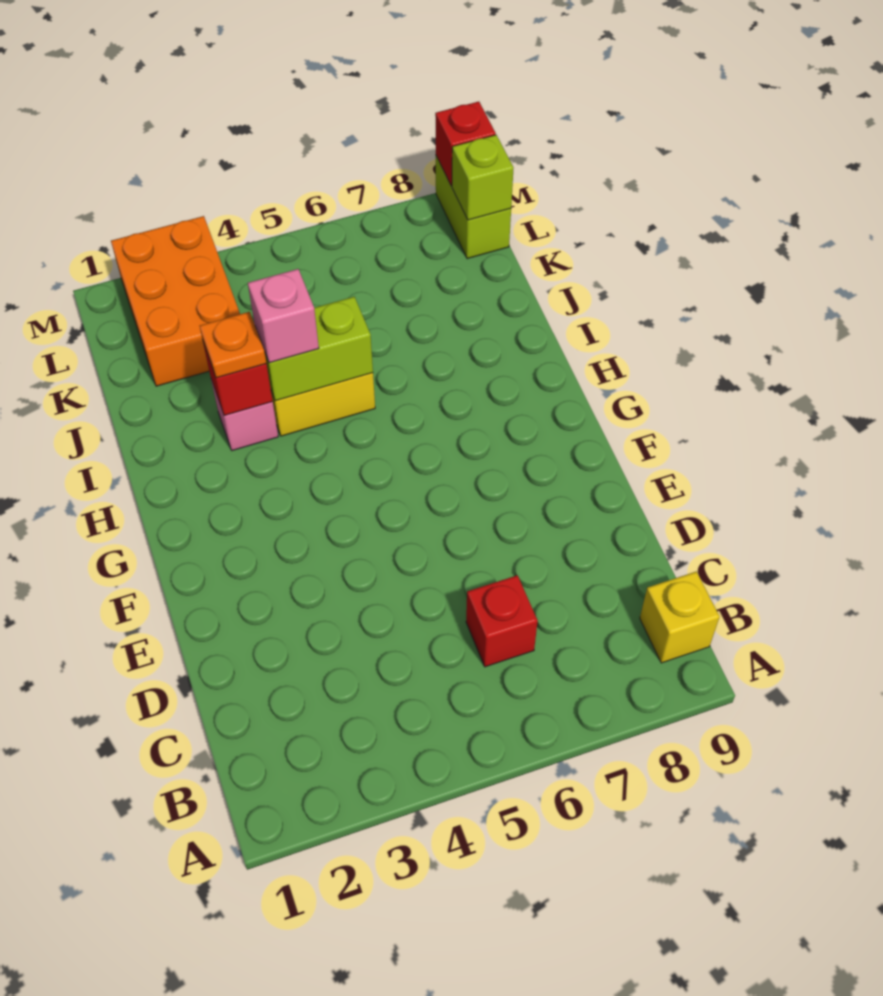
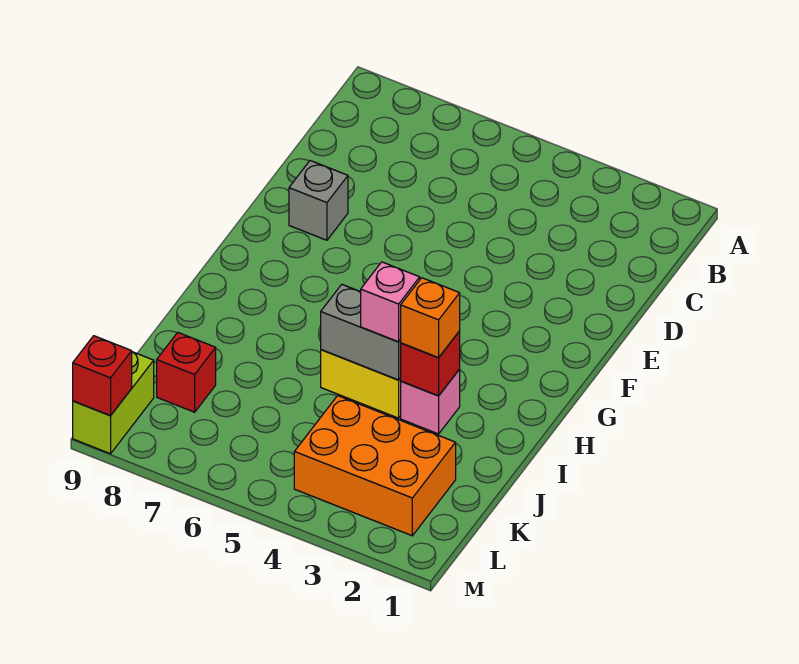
yellow brick B9 level 1 -> none
red brick C6 level 1 -> red brick K8 level 1
none -> grey brick E8 level 1
orange plate I3 level 3 -> orange brick I3 level 3
lime brick I4:I5 level 2 -> grey brick I4:I5 level 2
orange brick K2:M3 level 1 -> orange brick K2:L4 level 1
lime brick L9 level 2 -> none

